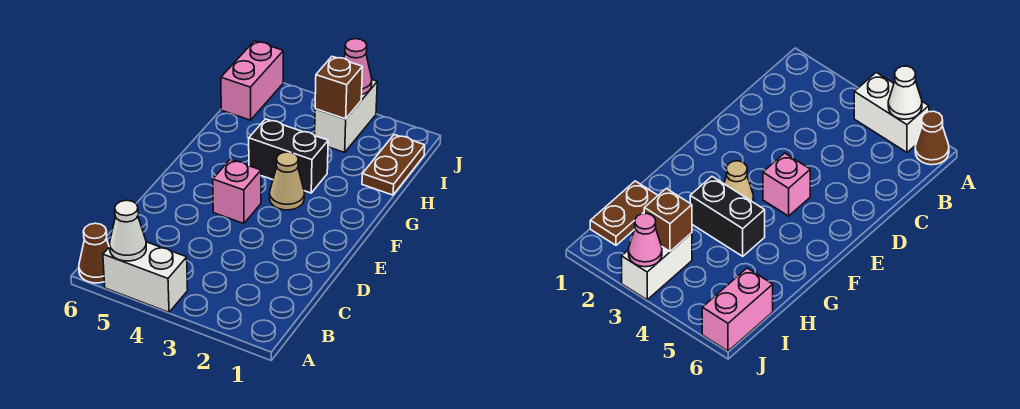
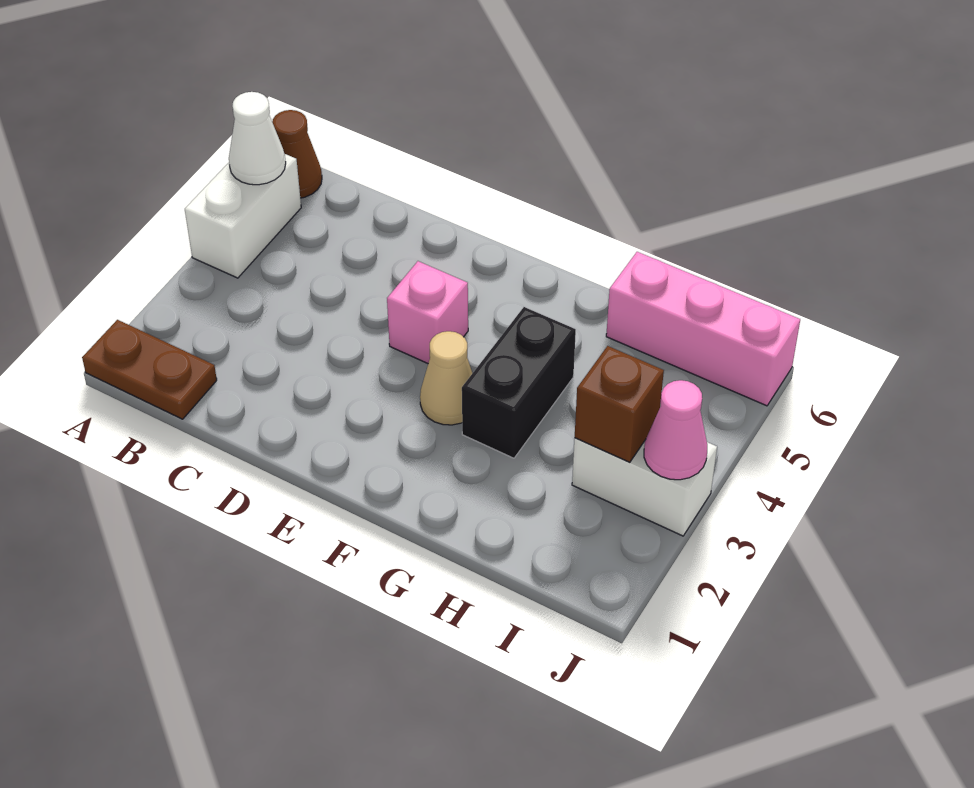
brown plate H1:I1 level 1 -> brown plate A1:B1 level 1
pink brick I6:J6 level 1 -> pink brick H6:J6 level 1

